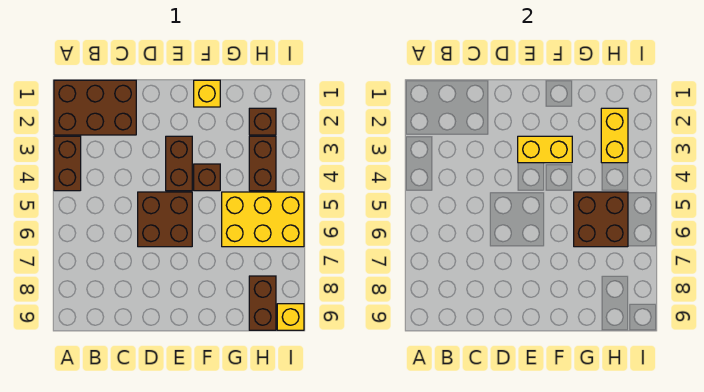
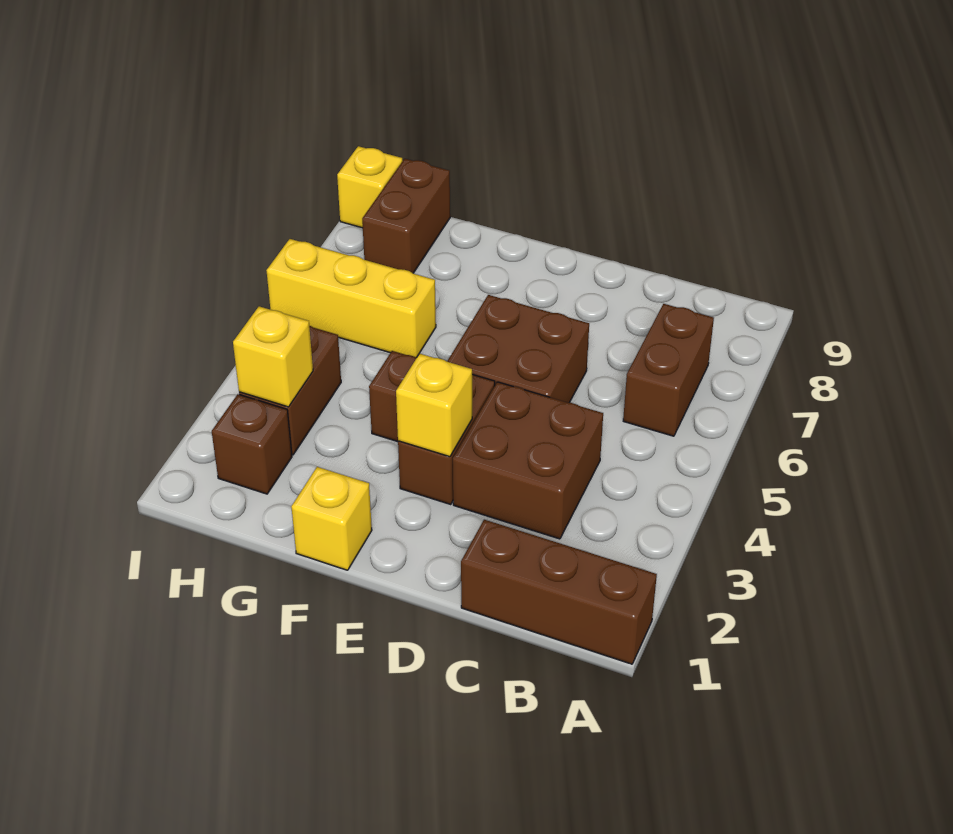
brown brick A1:C2 level 1 -> brown brick A1:C1 level 1
brown brick A3:A4 level 1 -> brown brick B6:B7 level 1
yellow brick E3:F3 level 2 -> yellow brick E3 level 2
yellow brick G5:I6 level 1 -> yellow brick G6:I6 level 1
brown brick G5:H6 level 2 -> brown brick C3:D4 level 1
yellow brick H2:H3 level 2 -> yellow brick H3 level 2

